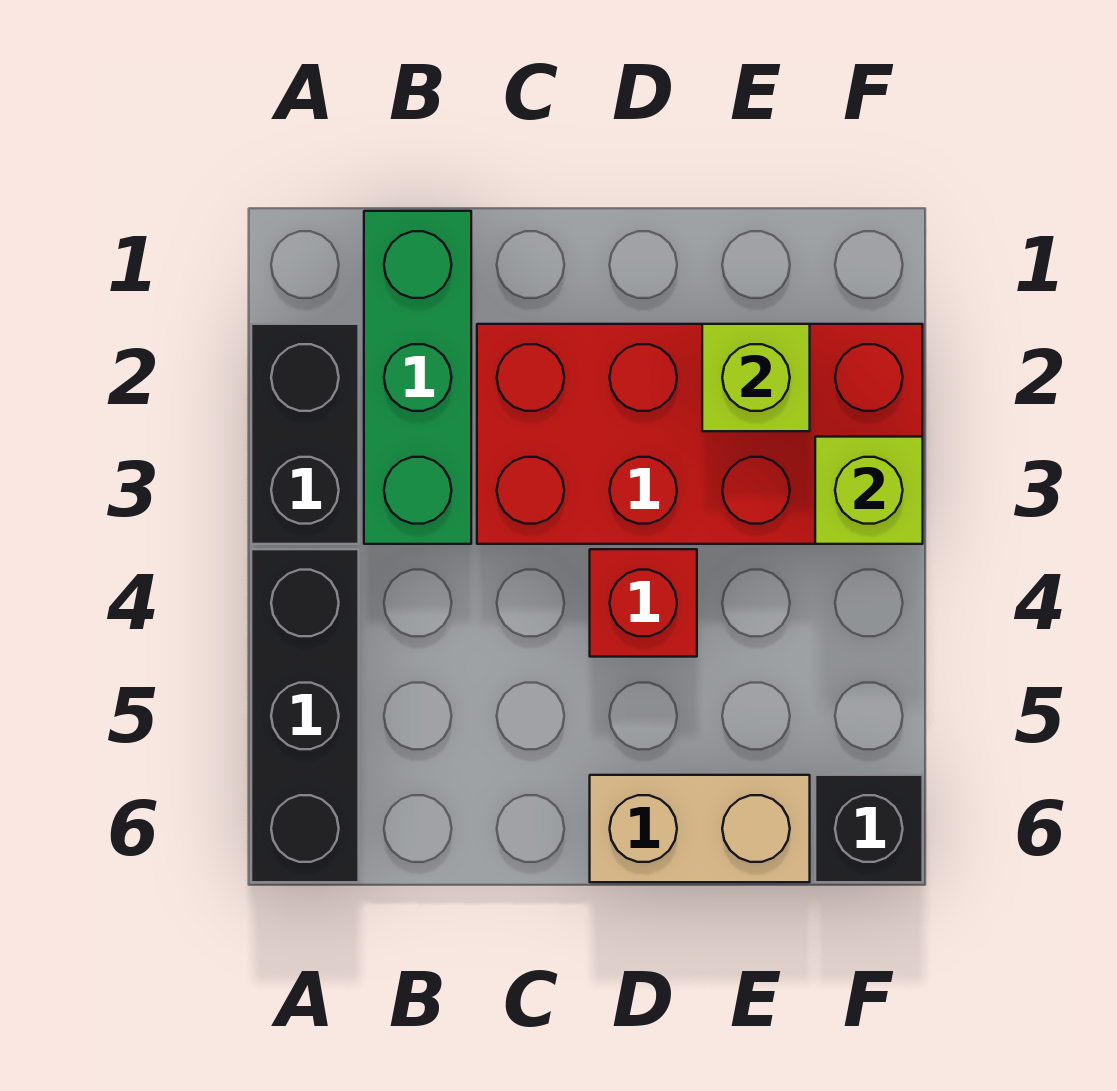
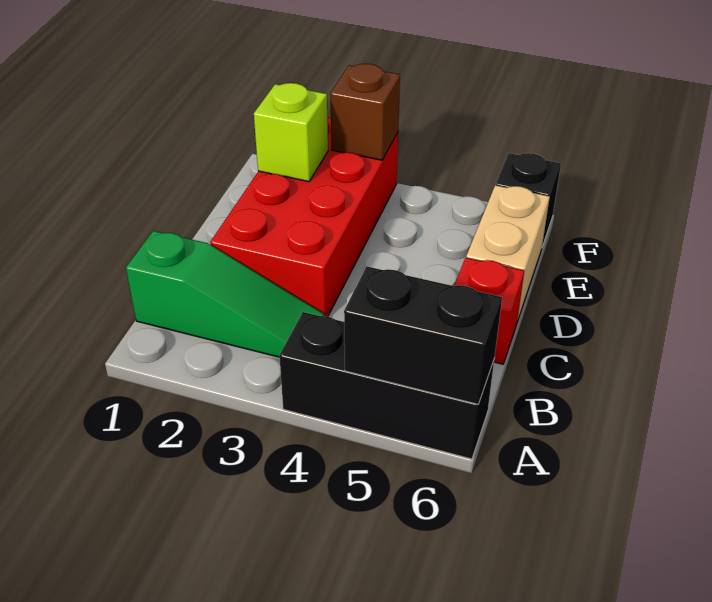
black brick A2:A3 level 1 -> black brick A5:A6 level 2
green brick B1:B3 level 1 -> green slope B1:B3 level 1 top 1
red brick D4 level 1 -> red brick C6 level 1
lime brick F3 level 2 -> brown brick F3 level 2

